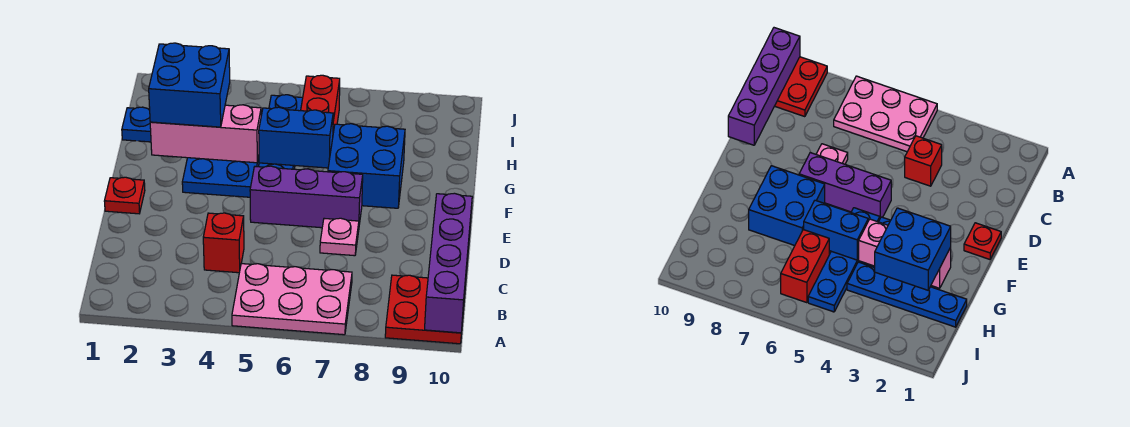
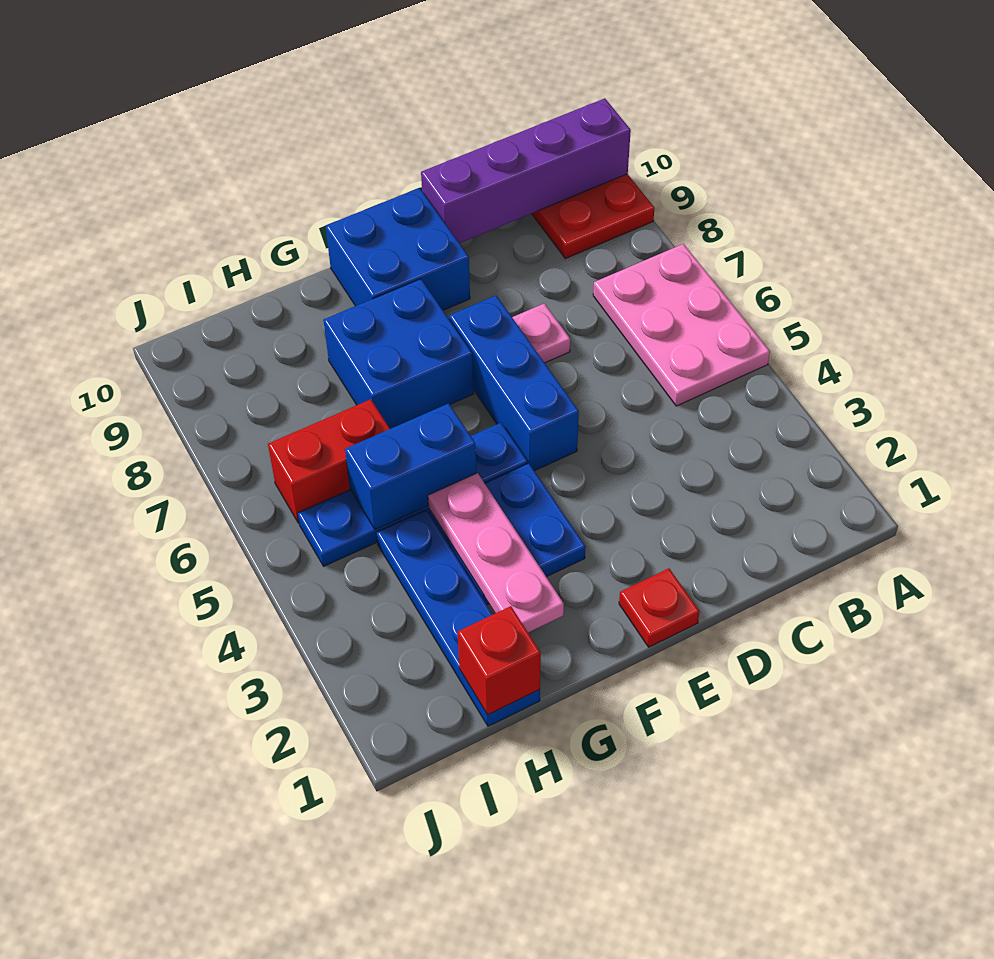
red brick C4 level 1 -> red brick H1 level 2
purple brick E5:E7 level 1 -> blue brick E5:E7 level 1
pink brick G2:G4 level 2 -> pink plate G2:G4 level 2
blue brick G2:H3 level 3 -> blue brick E9:F10 level 1
blue brick G5:G6 level 2 -> blue brick G5:H5 level 2

